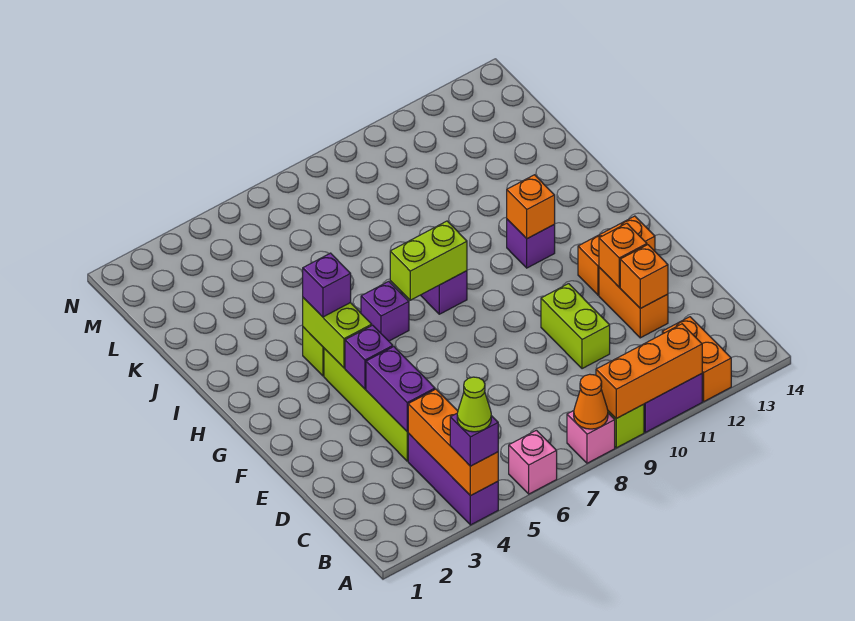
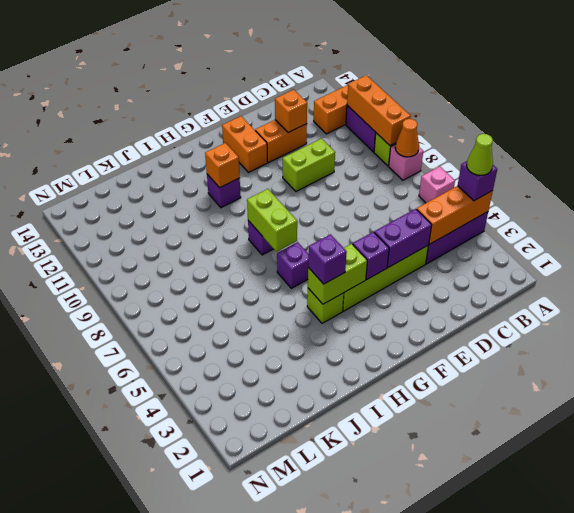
orange brick E12 level 2 -> none

